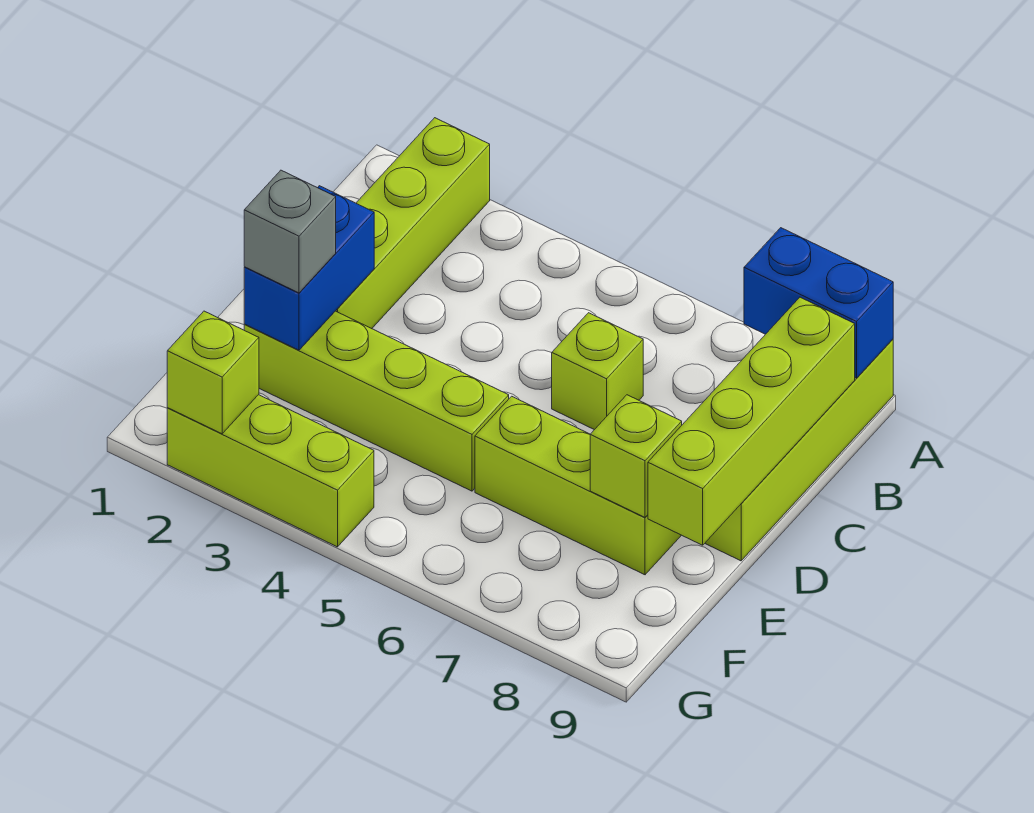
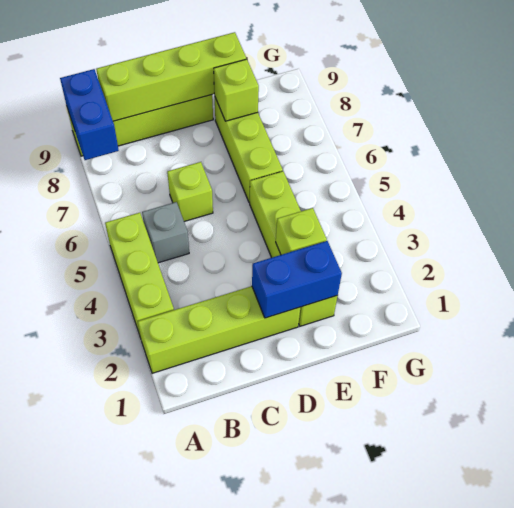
grey brick E2 level 3 -> grey brick B5 level 1
lime brick G2:G4 level 1 -> lime brick A3:A5 level 1
lime brick G2 level 2 -> lime brick E3 level 2

